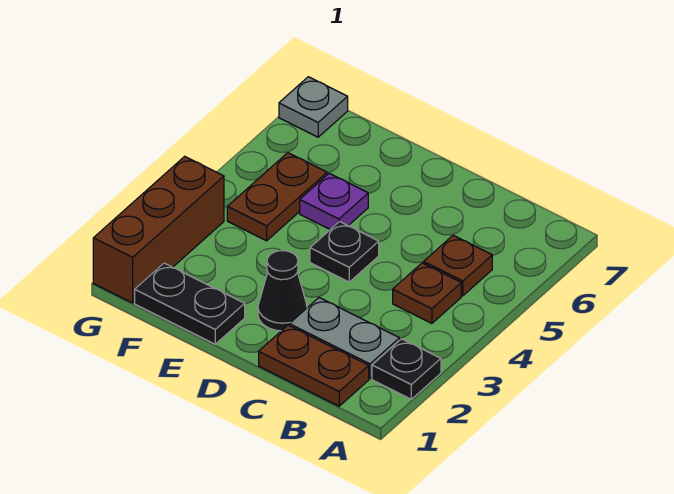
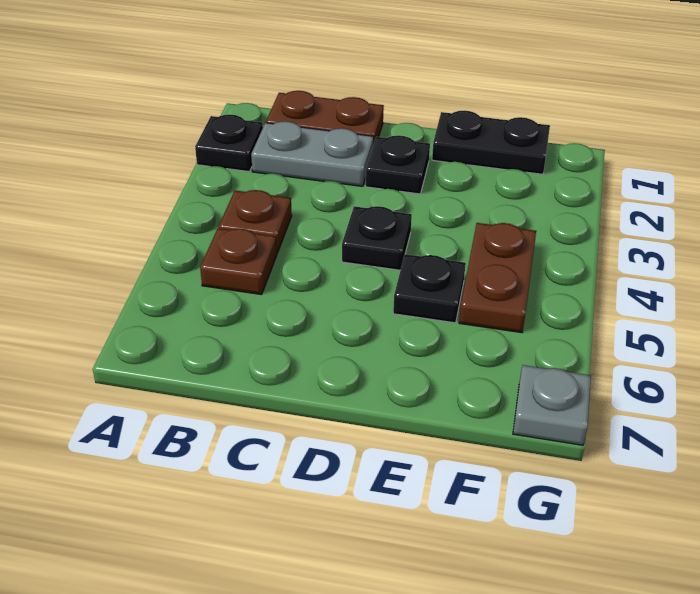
black cone D2 level 1 -> black plate D2 level 1
purple plate E5 level 1 -> black plate E5 level 1
brown brick G1:G3 level 1 -> none

